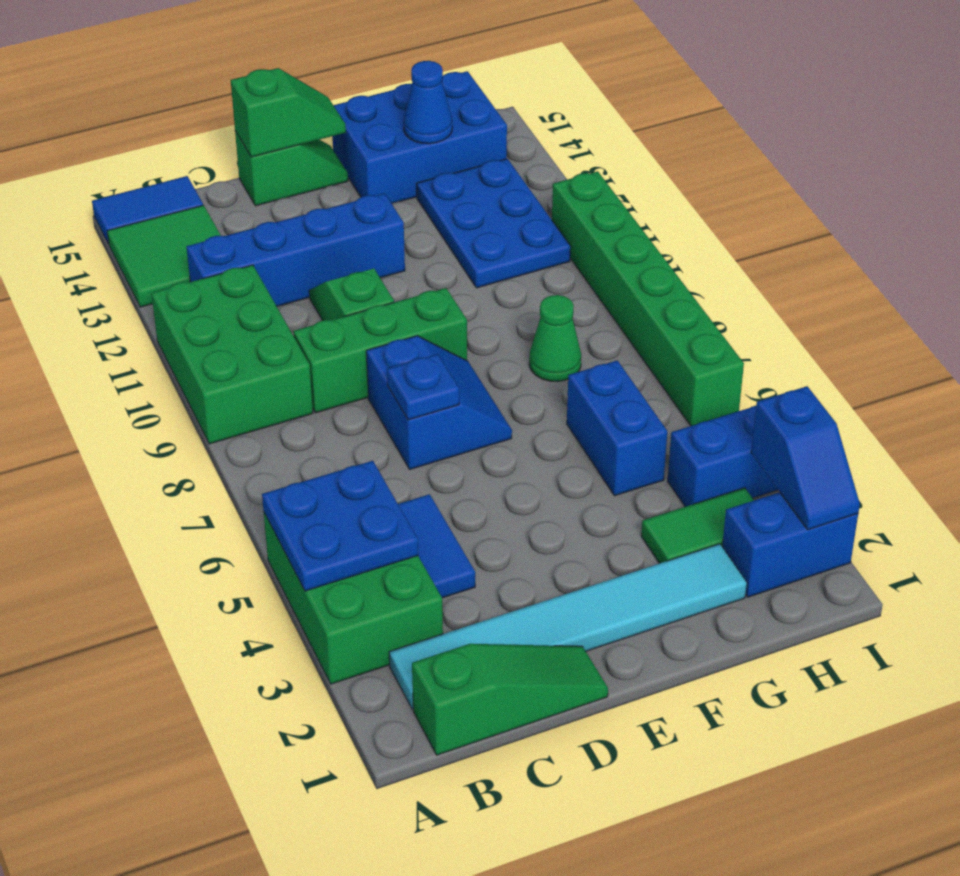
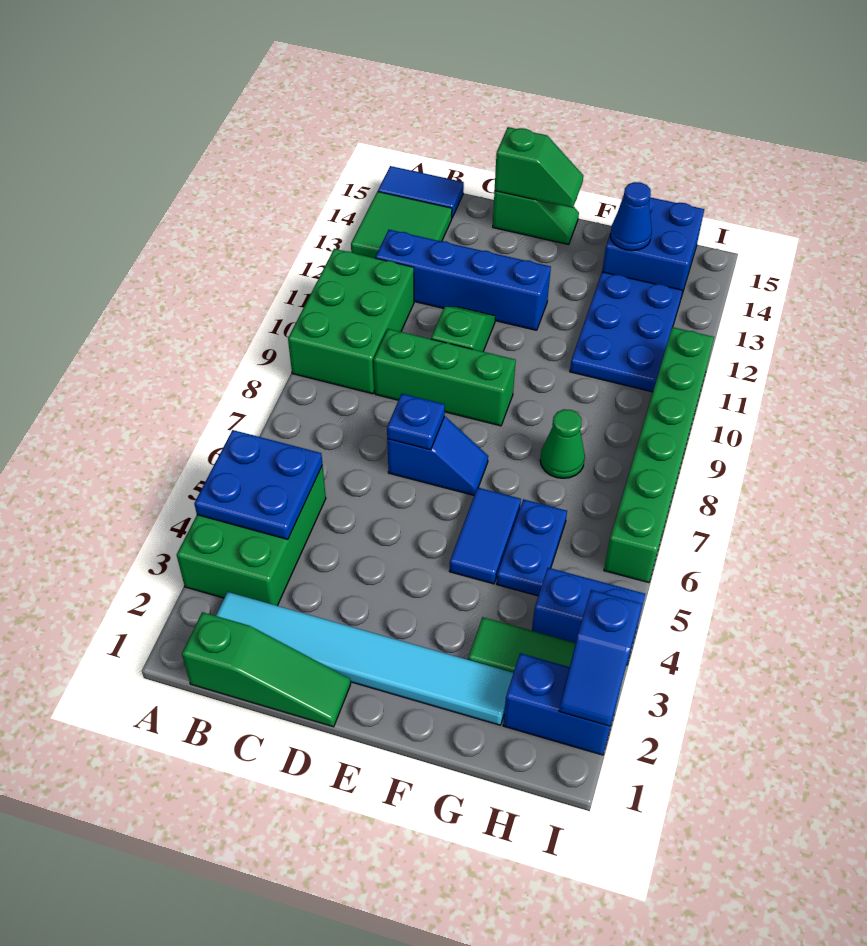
blue tile C4:C5 level 1 -> blue tile F5:F6 level 1
blue slope D7:E8 level 1 top D -> blue slope D7:E7 level 1 top D
blue brick F14:H15 level 1 -> blue brick G14:H15 level 1
blue brick G5:G6 level 1 -> blue plate G5:G6 level 1

